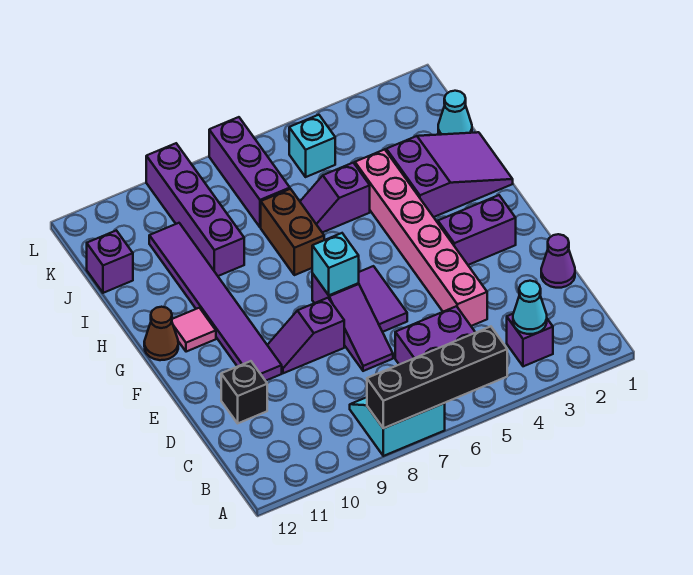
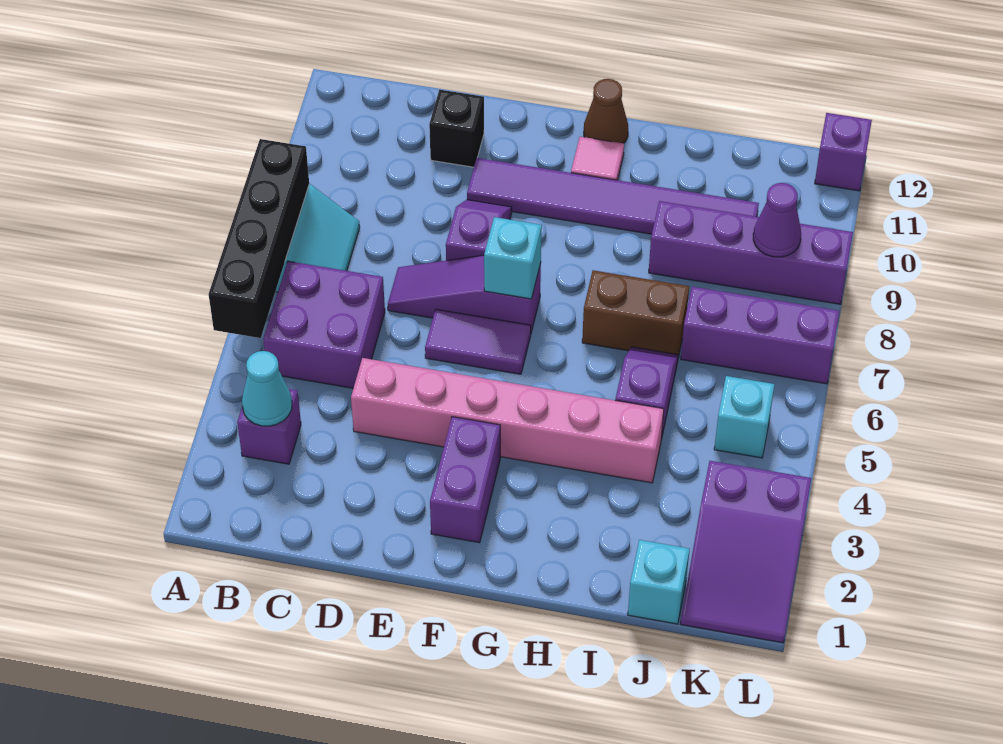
purple cone D1 level 1 -> purple cone K9 level 2
purple slope H1:I3 level 1 top 3 -> purple slope K1:L3 level 1 top 3
cyan cone J1 level 1 -> cyan brick J1 level 1
purple brick J12 level 1 -> purple brick L12 level 1

